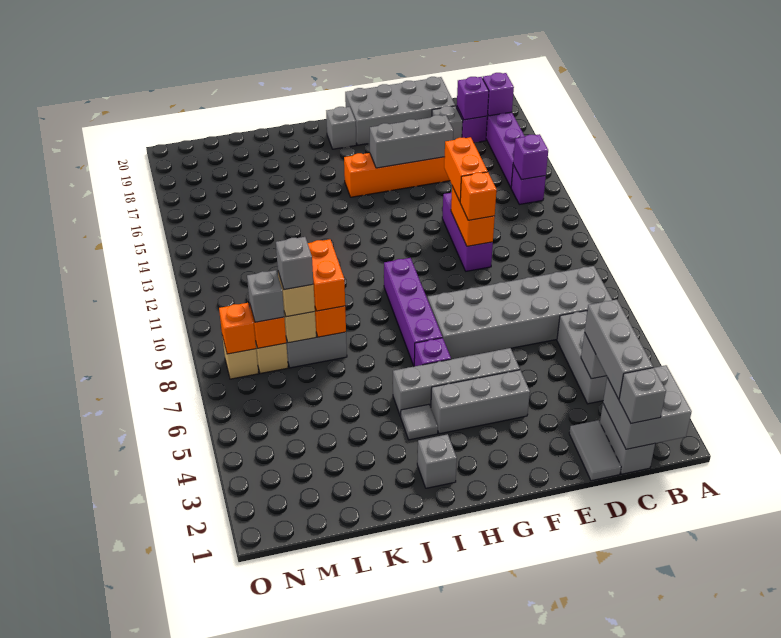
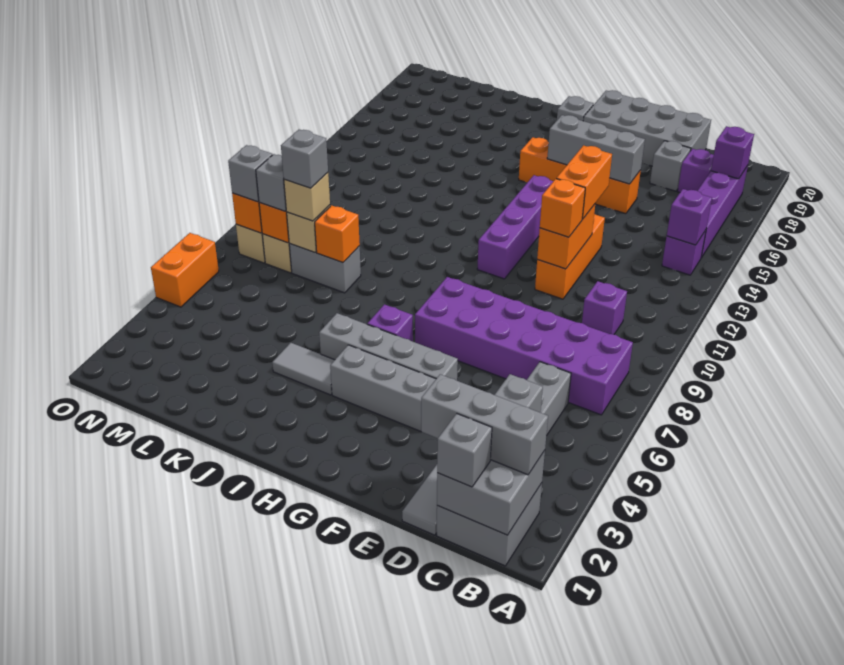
grey brick B7:G8 level 1 -> purple brick B7:G8 level 1
grey brick C1:C2 level 1 -> grey brick B1:C2 level 1
grey brick C2:C4 level 3 -> grey brick B2:D2 level 3
purple brick C18 level 2 -> purple brick C10 level 1
purple brick E11:E13 level 1 -> orange brick E11:E13 level 1
purple brick H7:H10 level 1 -> purple brick G11:G14 level 1
grey brick I2 level 1 -> grey brick N8 level 3
grey tile I4 level 1 -> grey tile I4:J4 level 1
orange brick K8:K9 level 3 -> orange brick O5:O6 level 1

